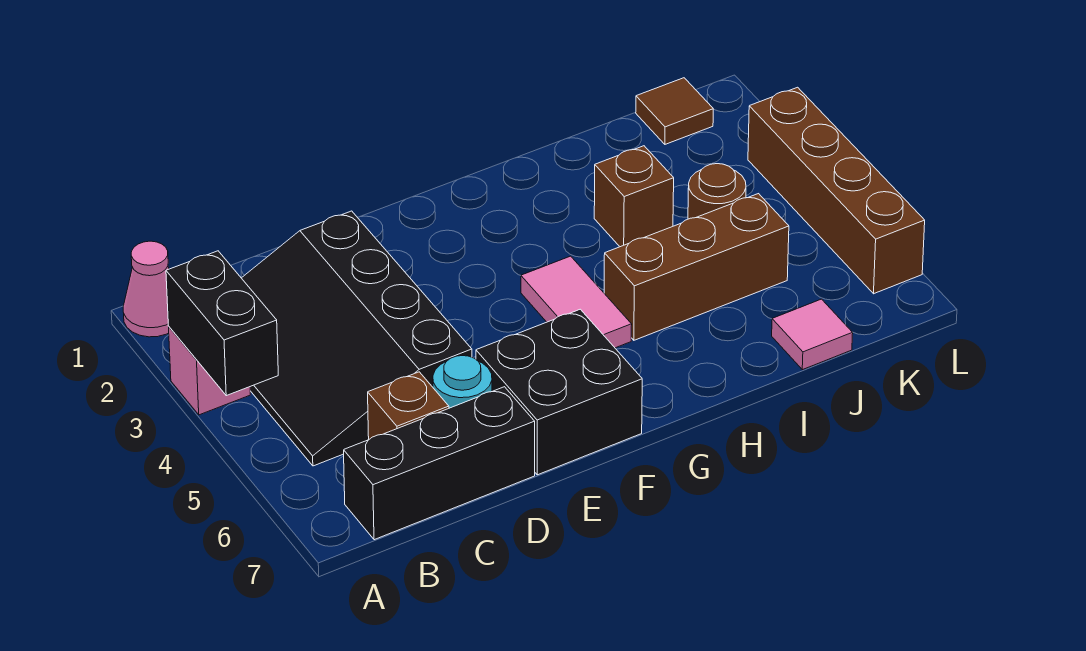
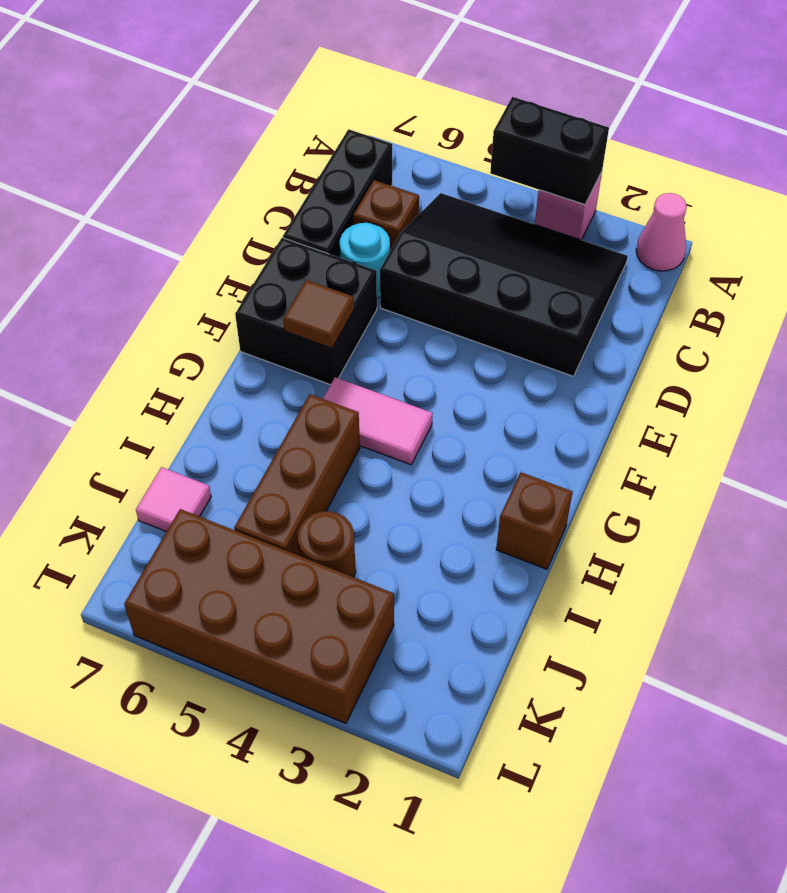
brown brick I3 level 1 -> brown brick H1 level 1
brown tile K1 level 1 -> brown tile F6 level 2
brown brick L3:L6 level 1 -> brown brick K3:L6 level 1

